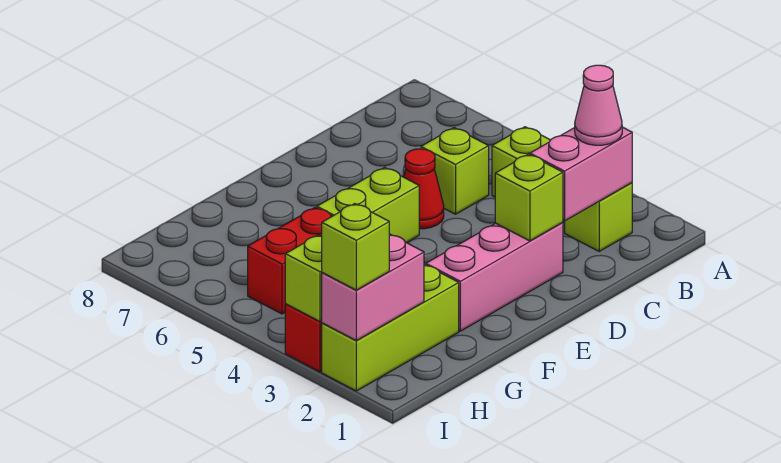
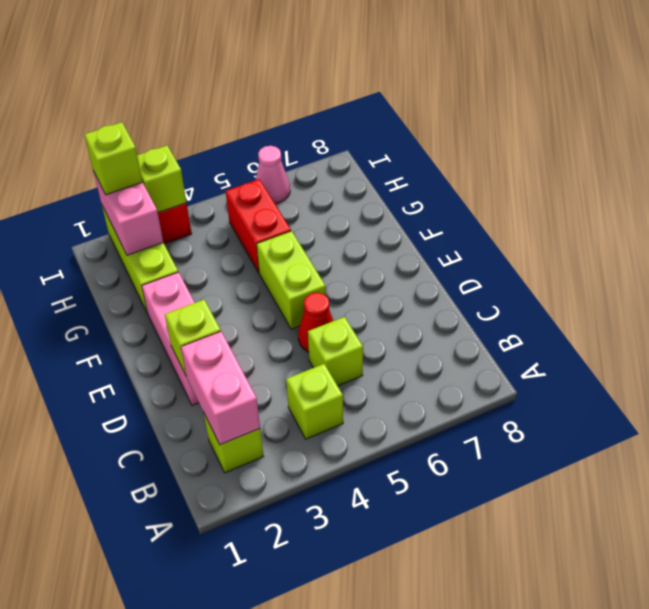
pink cone B2 level 3 -> pink cone I6 level 1

